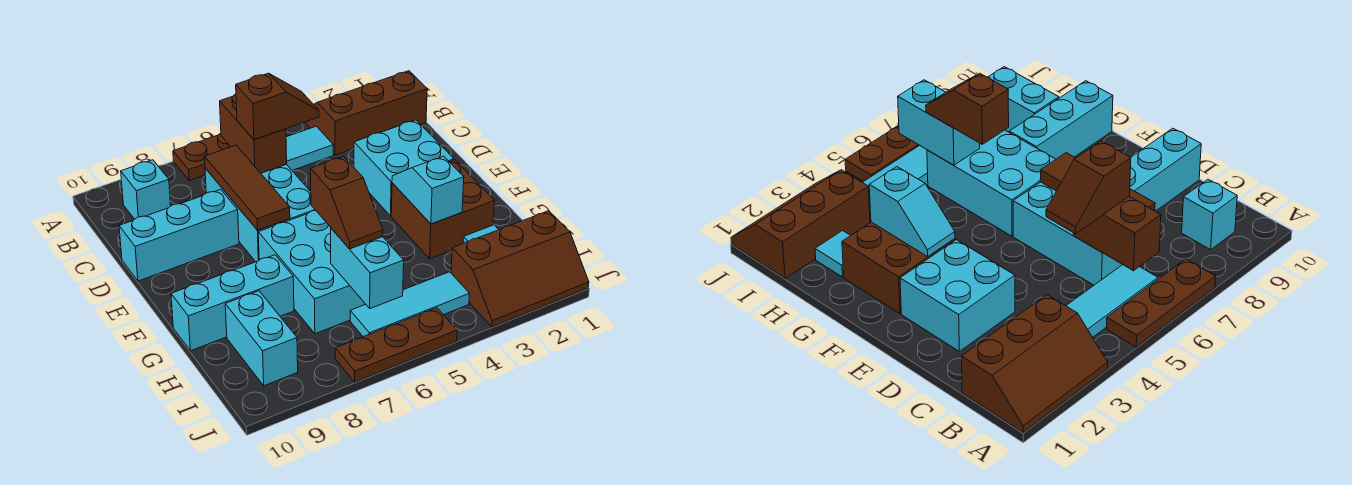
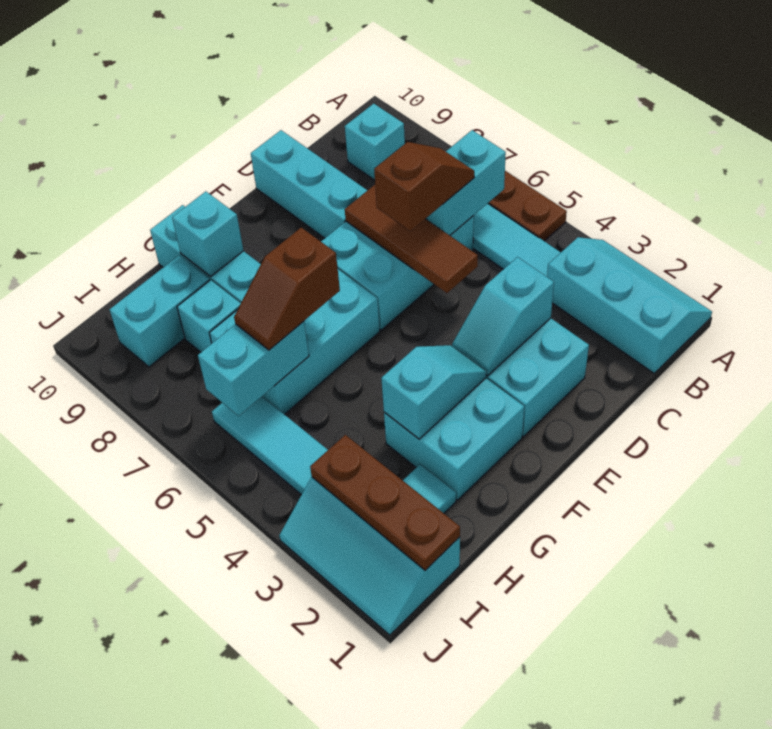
brown slope A1:B3 level 1 top B -> cyan slope A1:B3 level 1 top B
brown brick B6:C6 level 2 -> cyan brick B6:C6 level 2
brown slope C5:C6 level 3 top 6 -> brown slope C6:D6 level 3 top D
brown tile C7:E7 level 2 -> brown tile D5:D7 level 2
none -> cyan slope D3:E3 level 2 top D
brown brick F2:G3 level 1 -> cyan brick F2:G3 level 1
none -> cyan brick G9 level 2
none -> cyan brick H8 level 1
brown slope I1:J3 level 1 top I -> cyan slope I1:J3 level 1 top I
brown plate J5:J7 level 1 -> brown plate I1:I3 level 2

